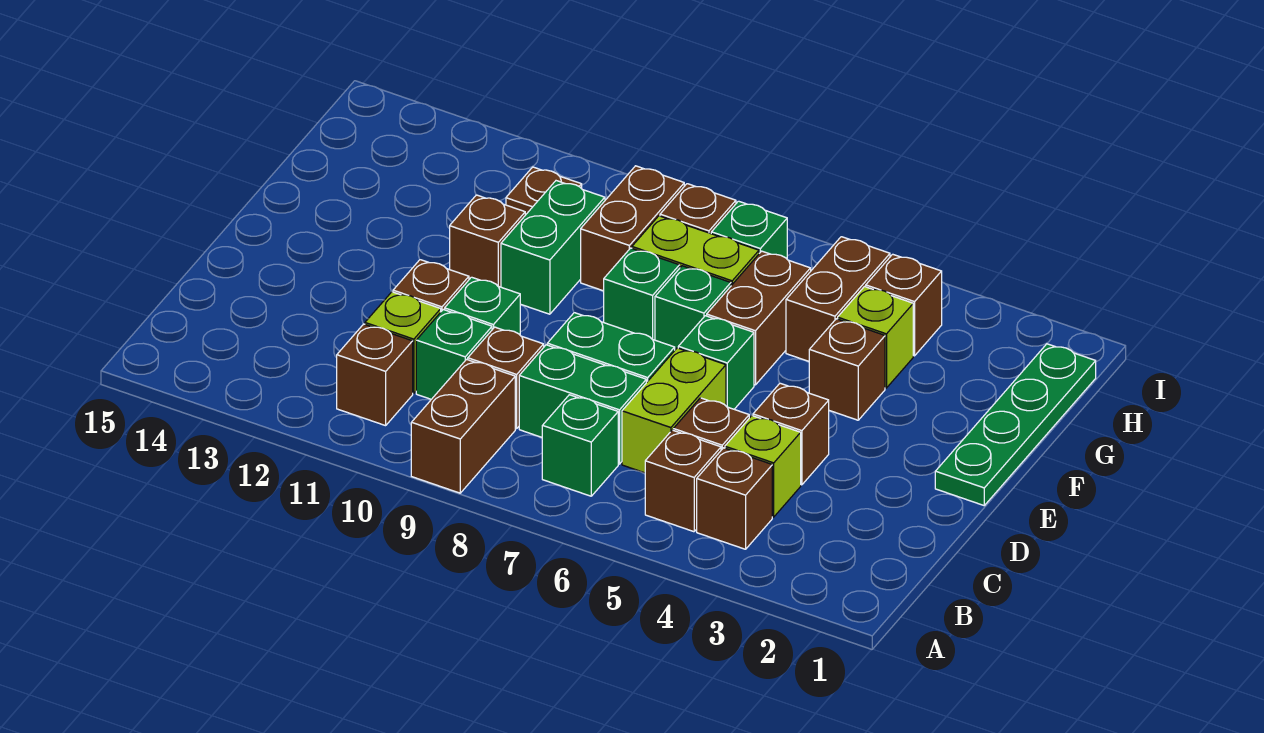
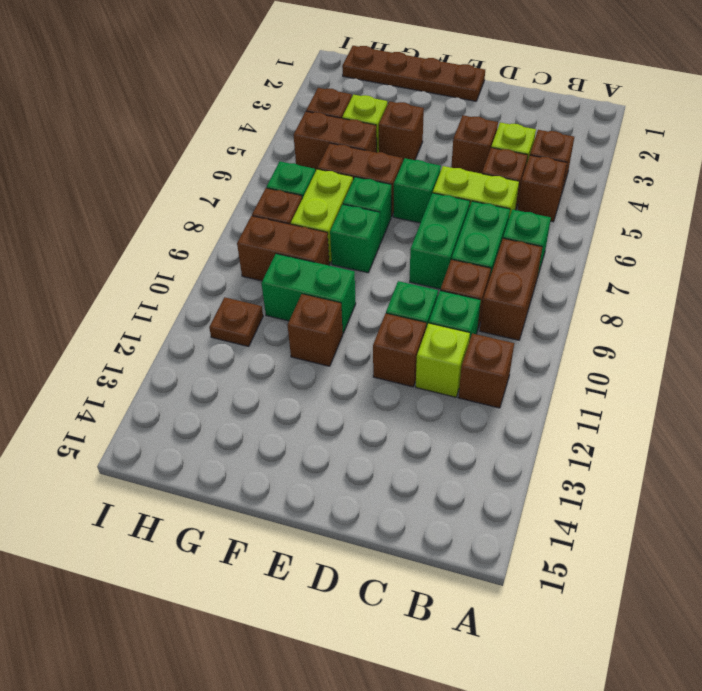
brown brick A9:B9 level 1 -> brown brick B8:B9 level 1
green plate E1:H1 level 1 -> brown plate E1:H1 level 1

